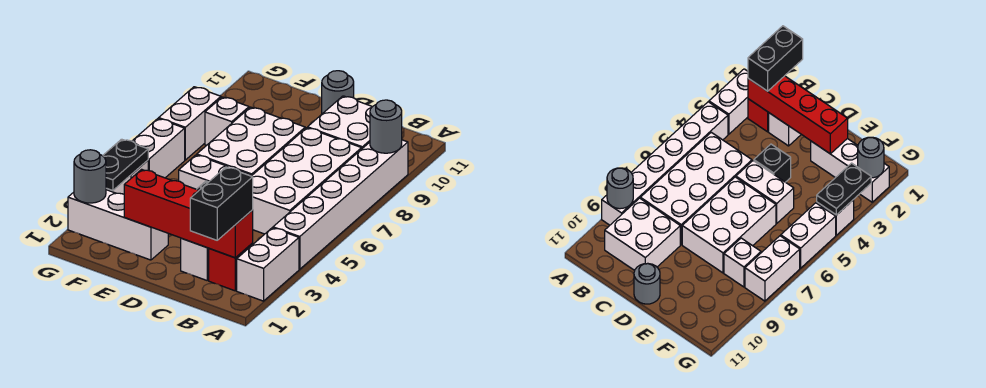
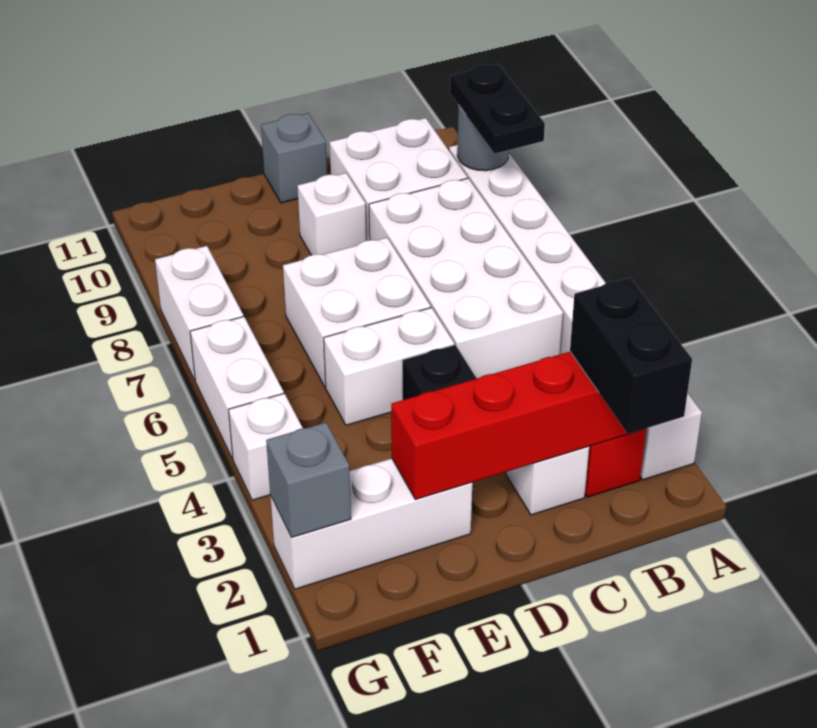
white brick D6:E8 level 1 -> white brick D6:E7 level 1
grey round brick D11 level 1 -> grey brick D11 level 1
white brick F8 level 1 -> white brick D9 level 1
grey round brick G2 level 2 -> grey brick G2 level 2
black plate G3:G4 level 2 -> black plate A8:A9 level 3

